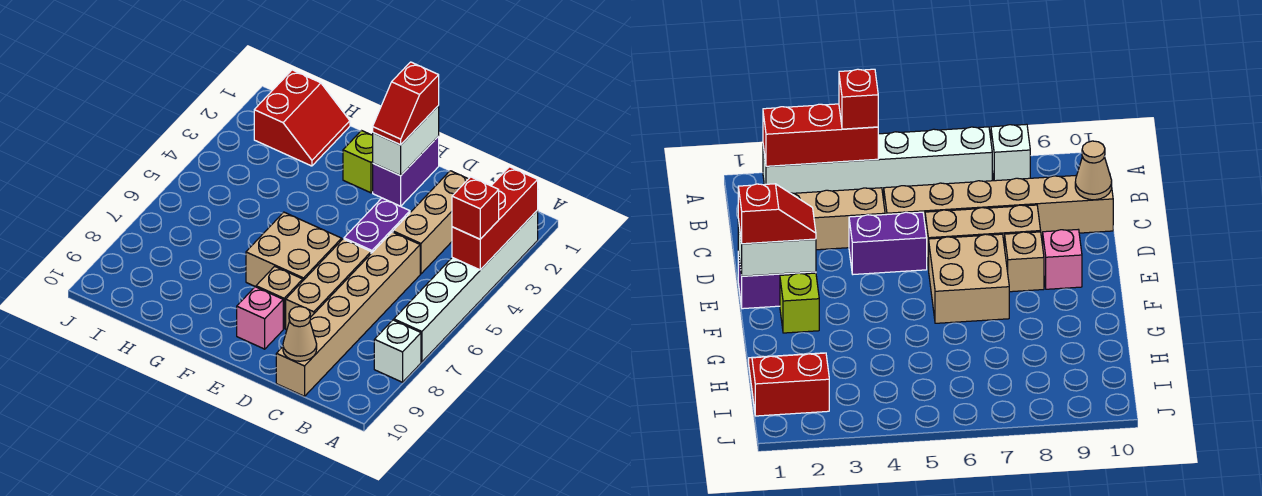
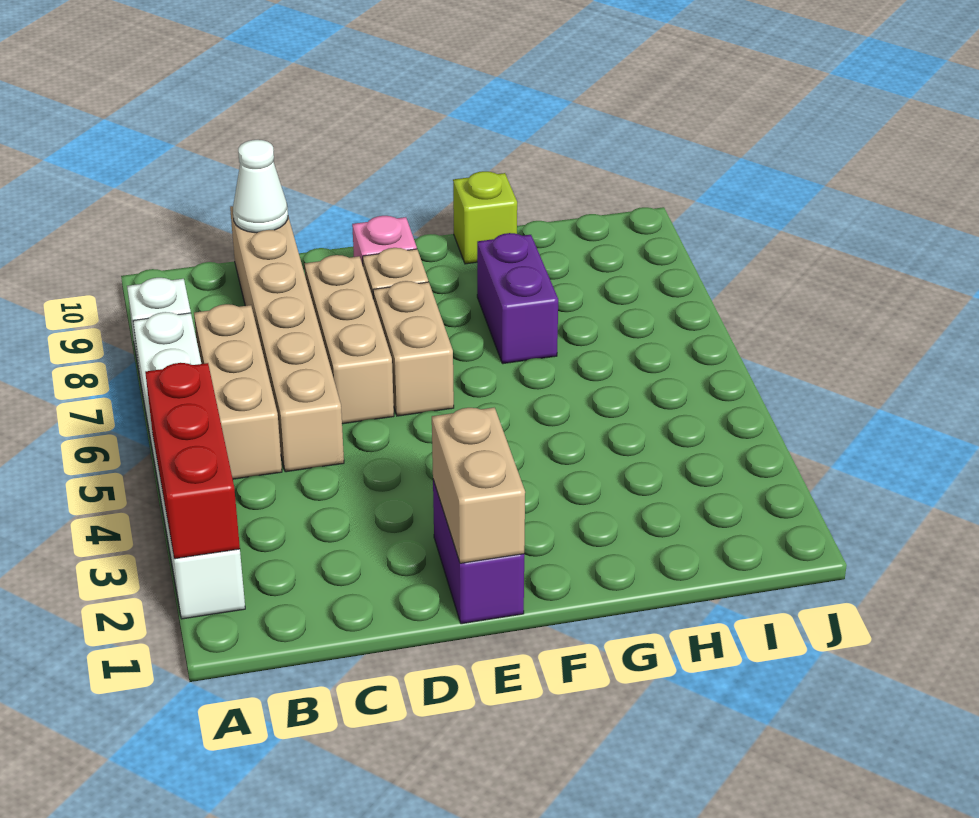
red brick A4 level 3 -> none
tan brick C2:C4 level 1 -> tan brick B5:B7 level 1
tan cone C10 level 2 -> white cone C10 level 2
purple brick D4:D5 level 1 -> purple brick G7:G8 level 1
white brick E1:E2 level 2 -> tan brick E1:E2 level 2
red slope E1:E2 level 3 top 1 -> none
tan brick E6:F7 level 1 -> tan brick E6:E7 level 1
lime brick F2 level 1 -> lime brick G10 level 1
red slope H1:I2 level 1 top I -> none

